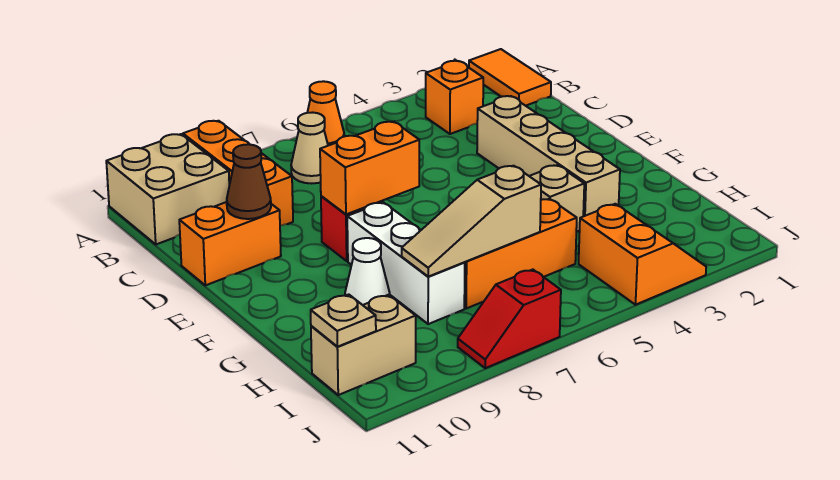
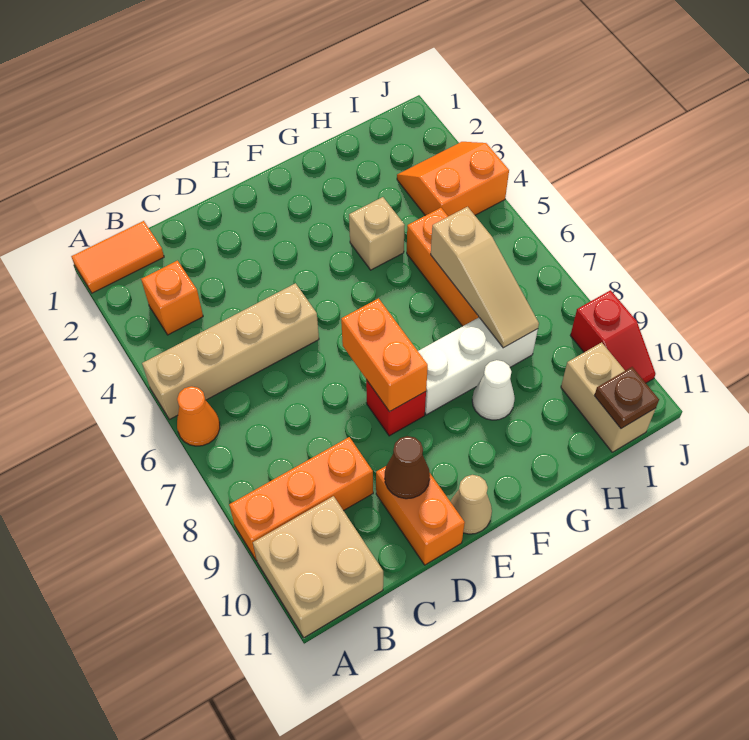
tan cone B7 level 1 -> tan cone E11 level 1
tan brick D3:G3 level 1 -> tan brick A5:D5 level 1
tan plate I11 level 2 -> brown plate I11 level 2
red slope J7:J8 level 1 top 7 -> red slope J9:J10 level 1 top 9

